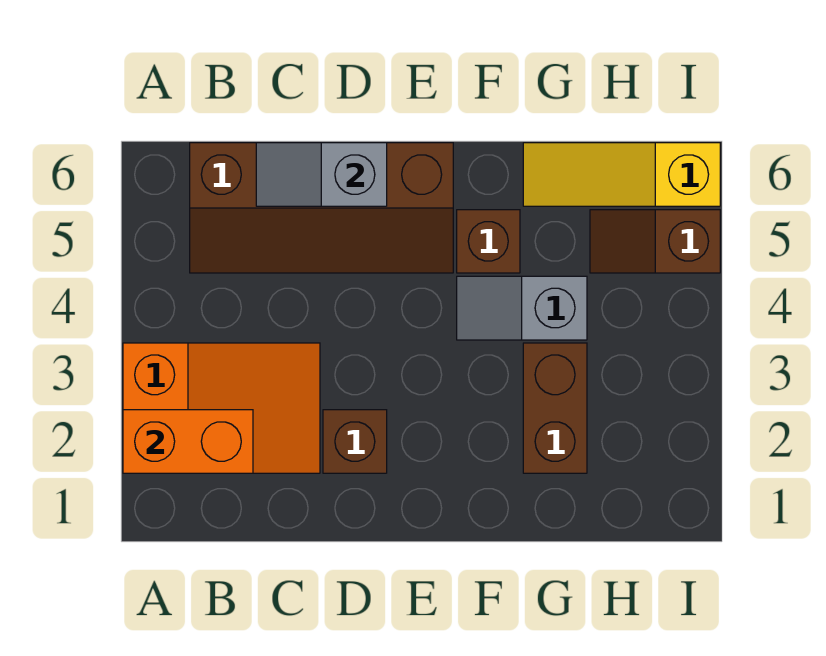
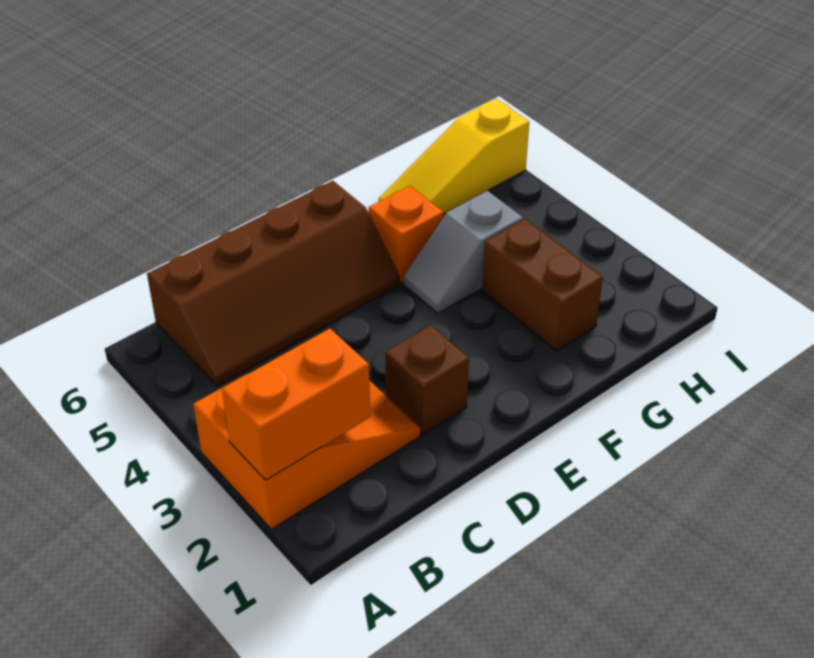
grey slope C6:D6 level 2 top D -> none
brown brick F5 level 1 -> orange brick F5 level 1
brown slope H5:I5 level 1 top I -> none

